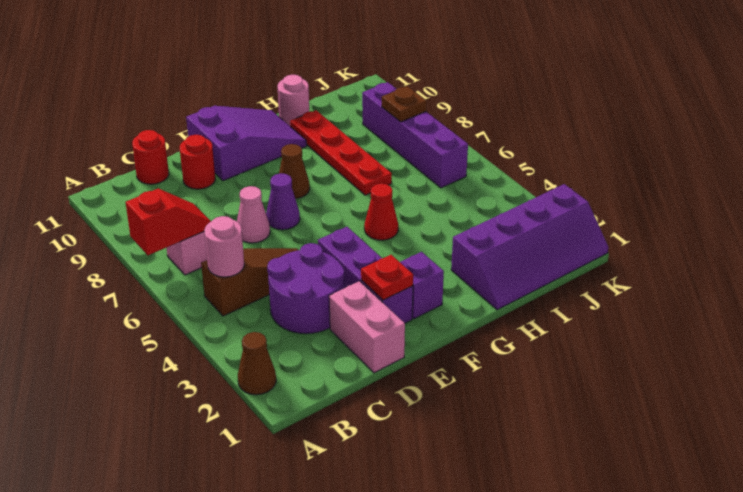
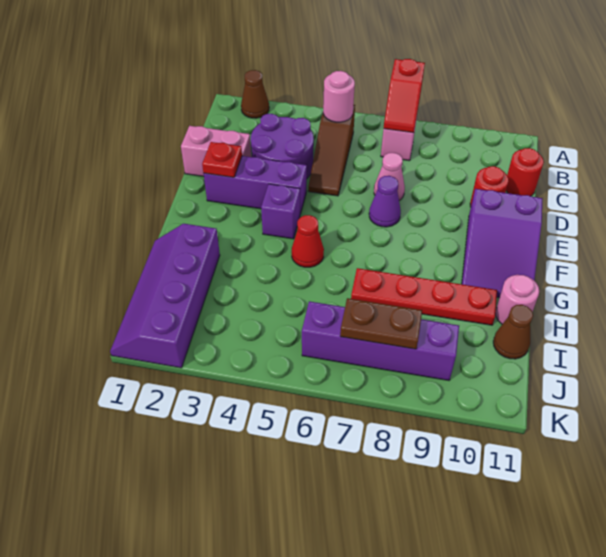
purple brick F2 level 1 -> purple brick F4 level 1
brown cone F8 level 1 -> brown cone I11 level 1
brown plate J8 level 2 -> brown plate J7:J8 level 2

